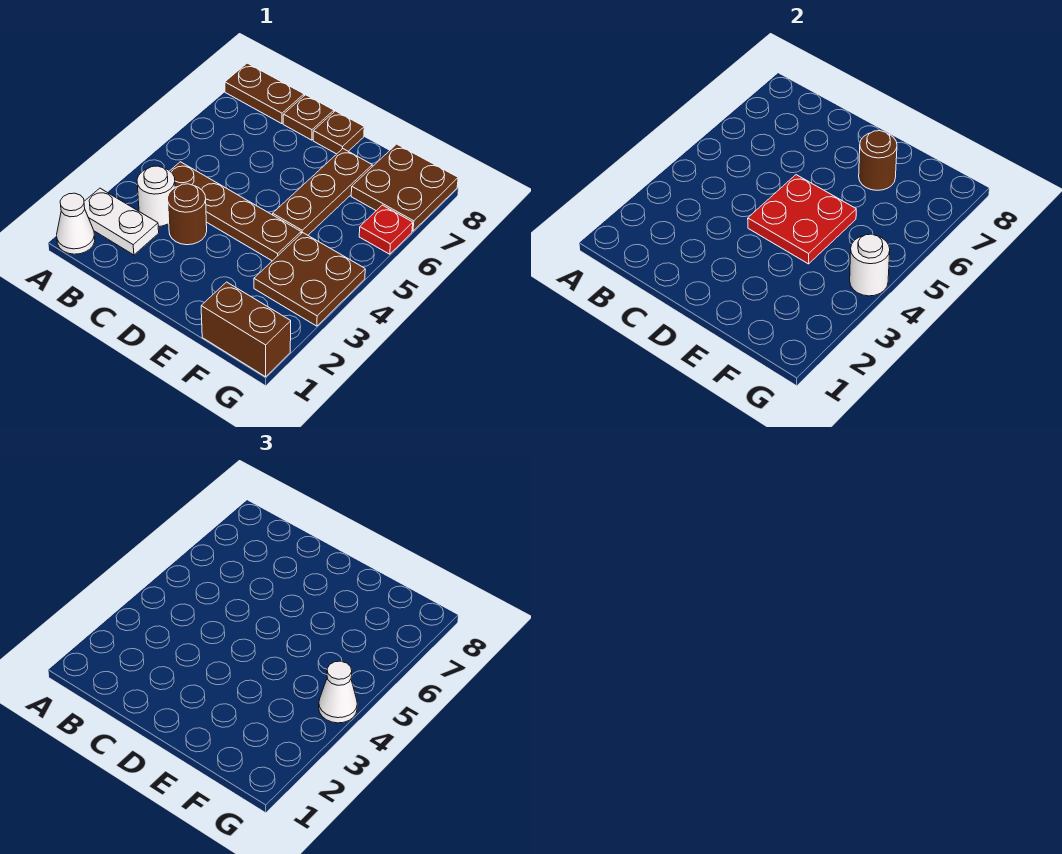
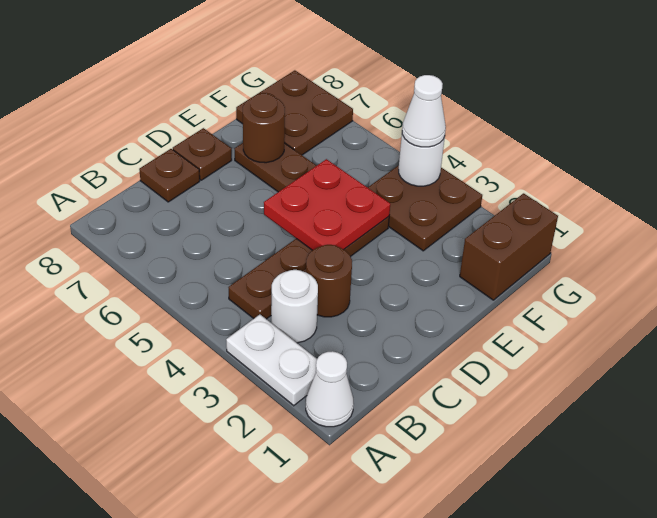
white plate A2:B2 level 1 -> white plate A2:A3 level 1
brown plate A8:B8 level 1 -> none
red plate G6 level 1 -> none

